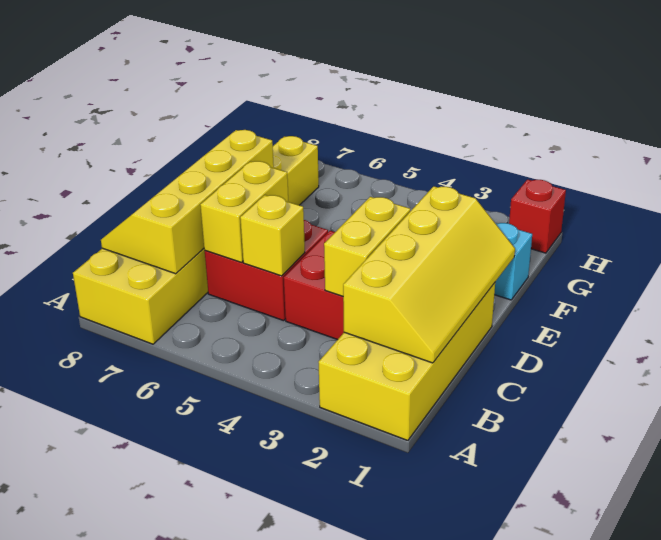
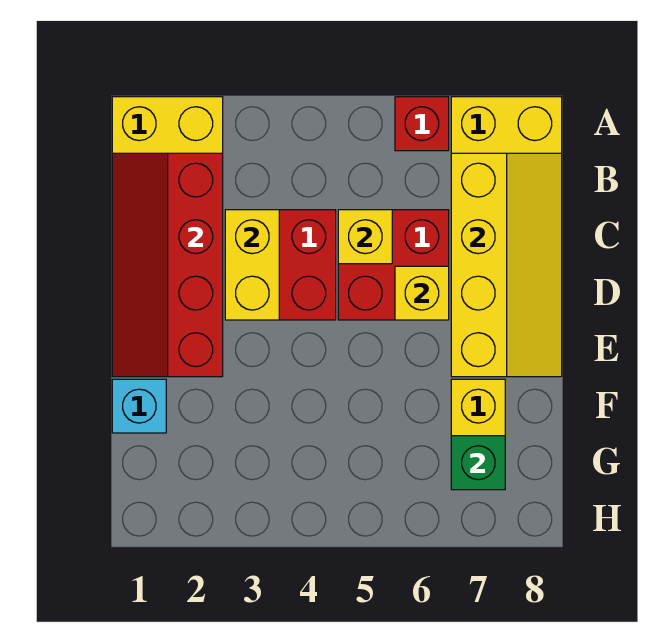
yellow slope B1:E2 level 2 top 2 -> red slope B1:E2 level 2 top 2
yellow brick C6:D6 level 2 -> yellow brick D6 level 2
none -> green brick G7 level 2
red brick H1 level 1 -> red brick A6 level 1

